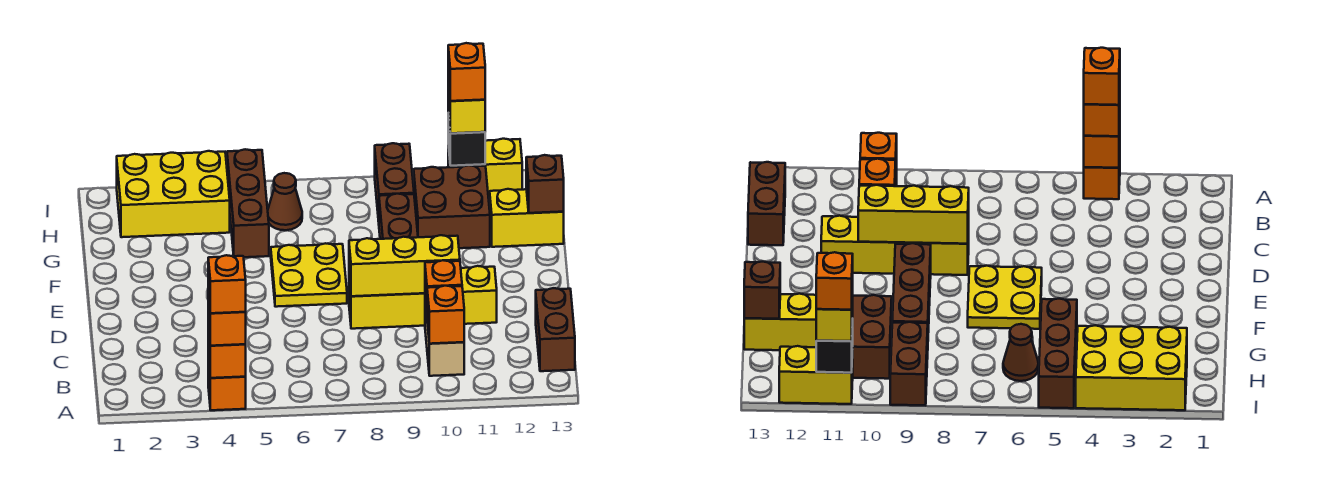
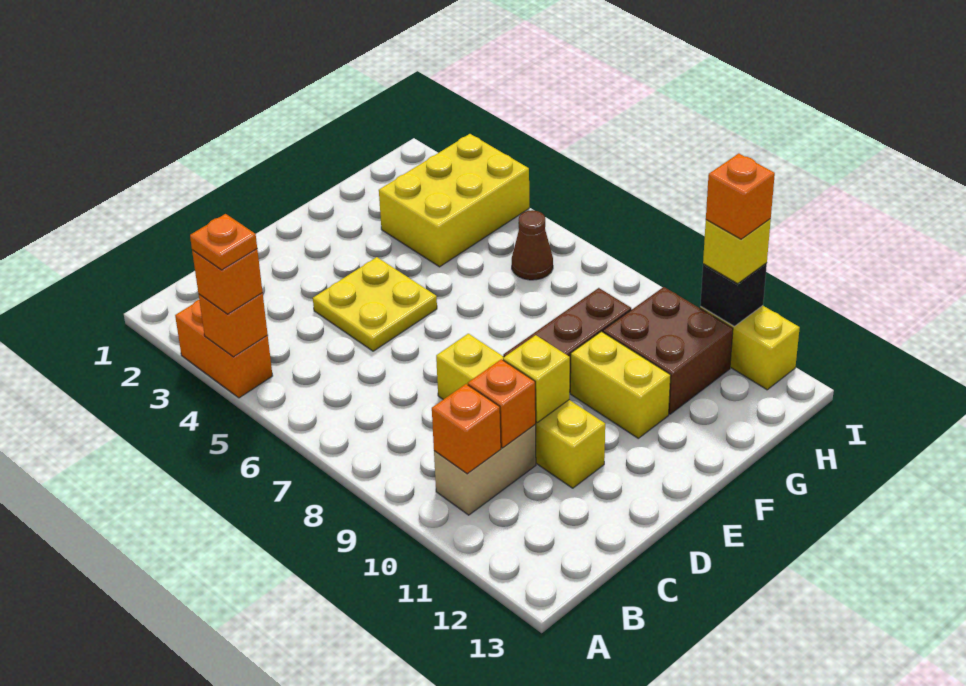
orange brick A4 level 1 -> orange brick A3:A4 level 1
orange brick A4 level 4 -> orange plate A4 level 4
brown brick B13:C13 level 1 -> none
yellow brick D8:D10 level 2 -> yellow brick D10 level 2
yellow plate E6:F7 level 1 -> yellow plate D4:E5 level 1
brown brick G5:I5 level 1 -> none
yellow brick G12:G13 level 1 -> yellow brick F10:F11 level 1
brown brick G13 level 2 -> none
yellow brick H2:I4 level 1 -> yellow brick G3:I4 level 1
brown brick H9:I9 level 1 -> none

